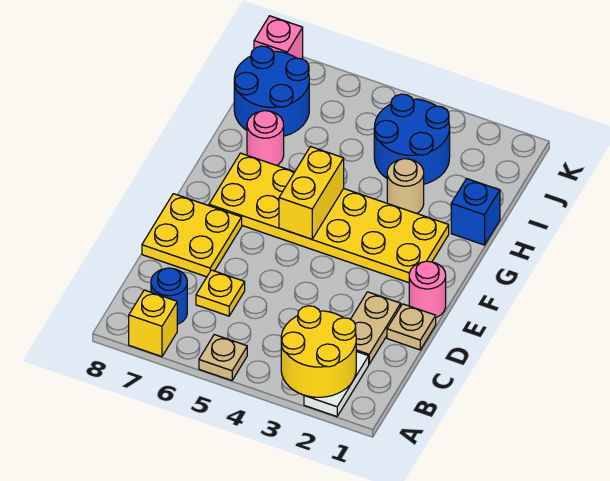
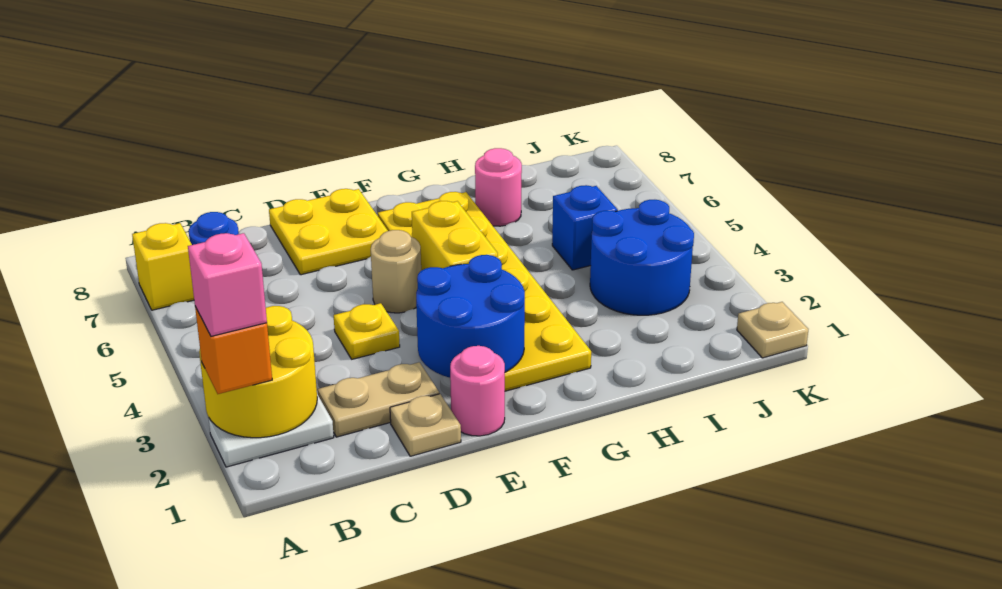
none -> orange brick A2 level 3
tan plate A5 level 1 -> tan plate K1 level 1
yellow plate C6 level 1 -> yellow plate D4 level 1
yellow brick F5:G5 level 2 -> yellow brick F4:F5 level 2
blue brick H1 level 1 -> blue brick I5 level 1
tan round brick H3 level 1 -> tan round brick E5 level 1
blue round brick I7:J8 level 1 -> blue round brick E2:F3 level 2
pink brick K8 level 1 -> pink brick A2 level 4

